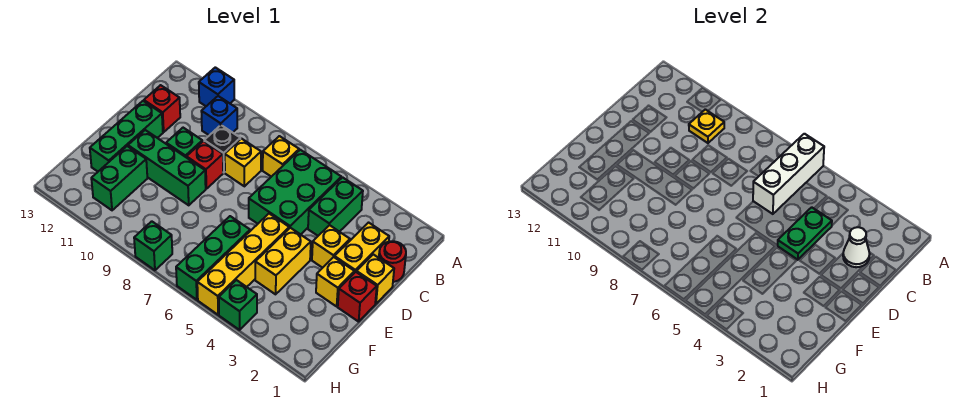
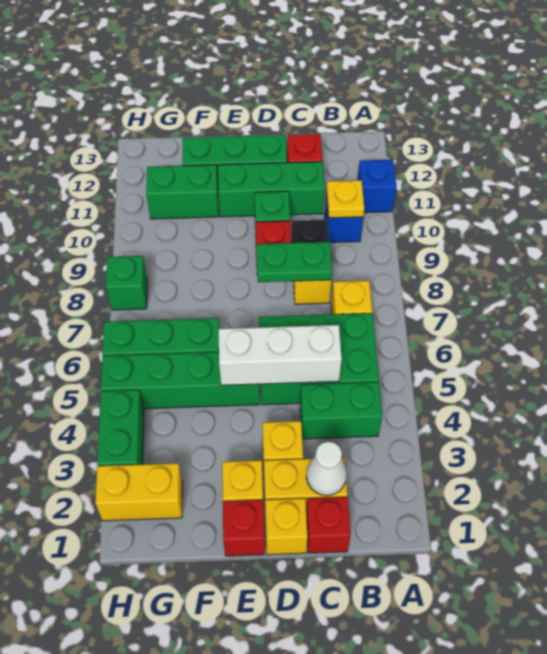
white brick A6:C6 level 2 -> white brick C5:E5 level 2
red round brick C1 level 1 -> red brick C1 level 1
green plate C4:D4 level 2 -> green plate C8:D8 level 2
yellow brick E4:F4 level 1 -> yellow brick G2:H2 level 1
yellow brick E5:H5 level 1 -> green brick E5:H5 level 1
green brick E9:E11 level 1 -> green brick C11:E11 level 1
green brick H4 level 1 -> green brick H3:H4 level 1

